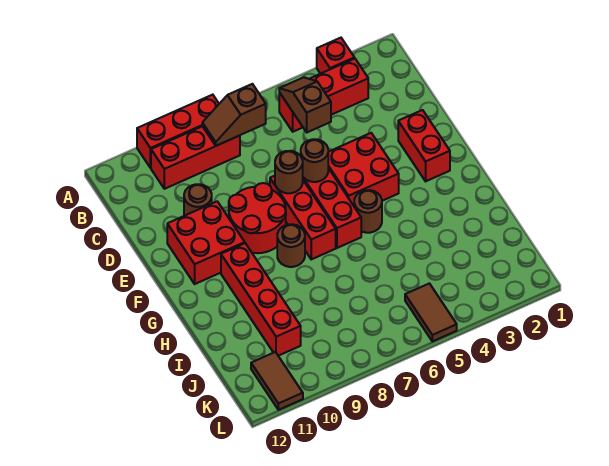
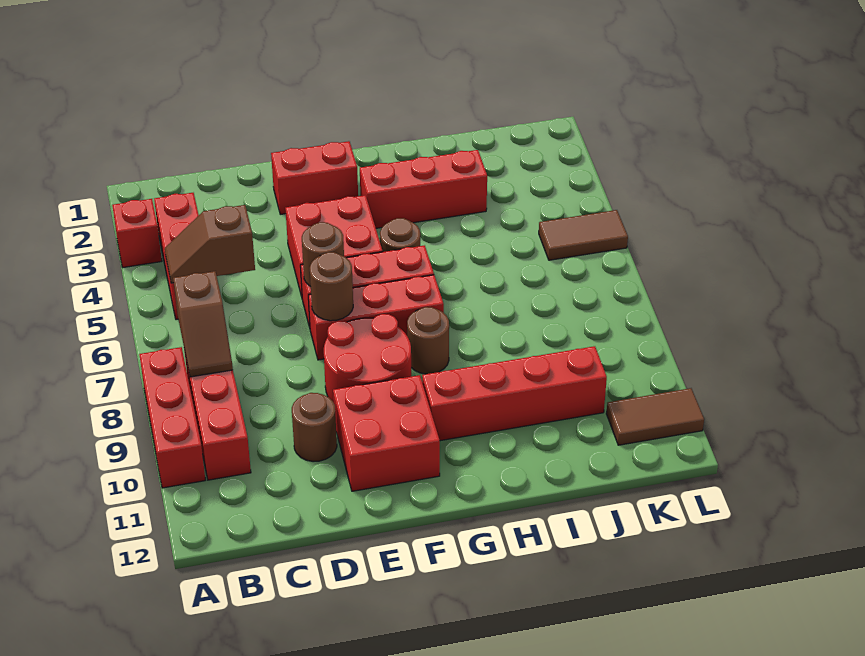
none -> red brick G3:I3 level 1

